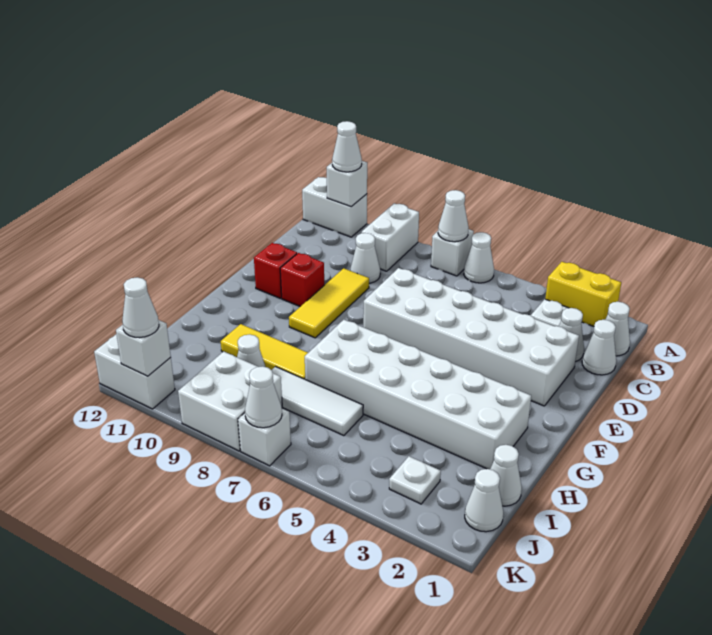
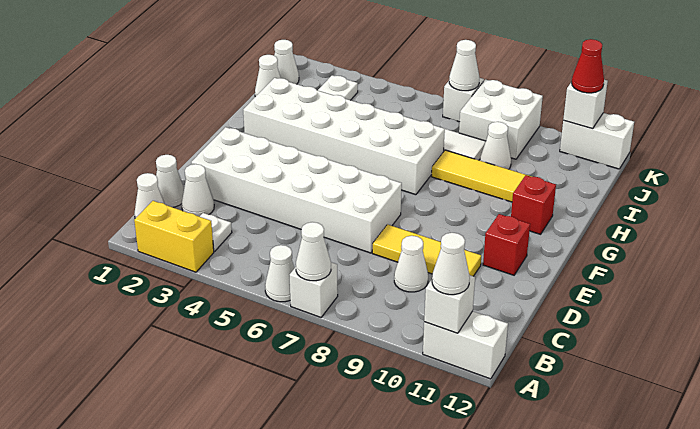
white brick A9:B9 level 1 -> none
yellow tile D9:F9 level 1 -> yellow tile D8:D10 level 1
red brick E10 level 1 -> red brick G11 level 1
white cone K11 level 3 -> red cone K11 level 3

